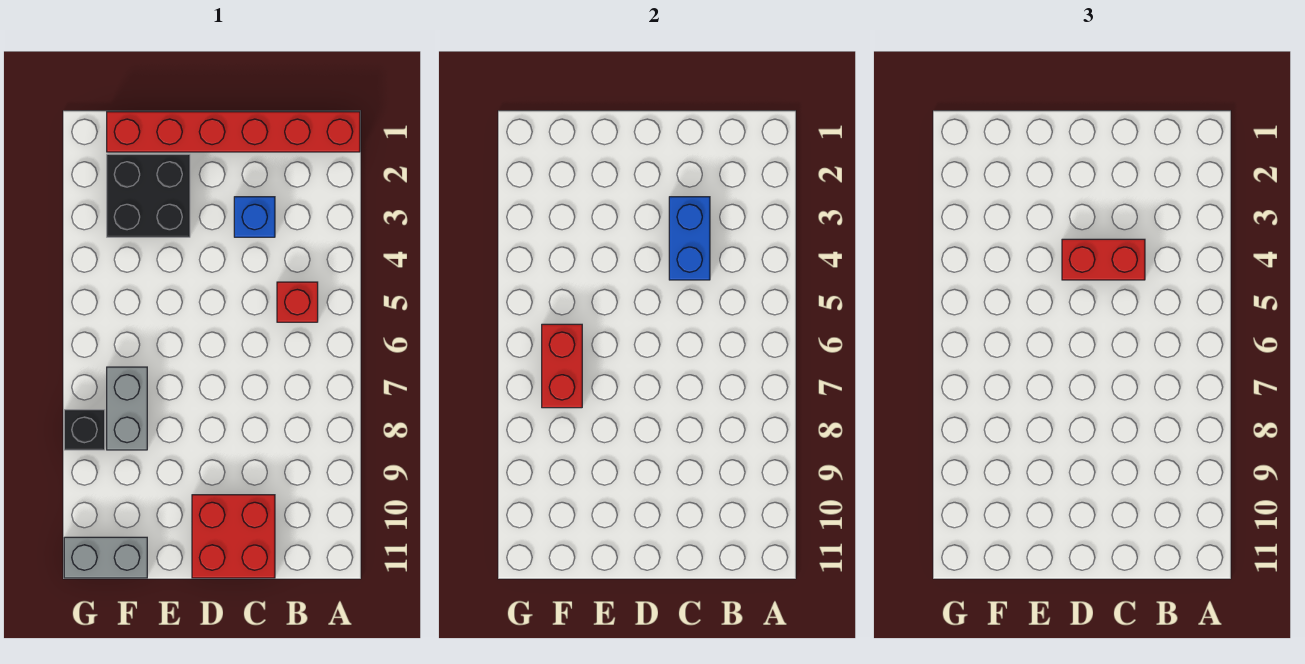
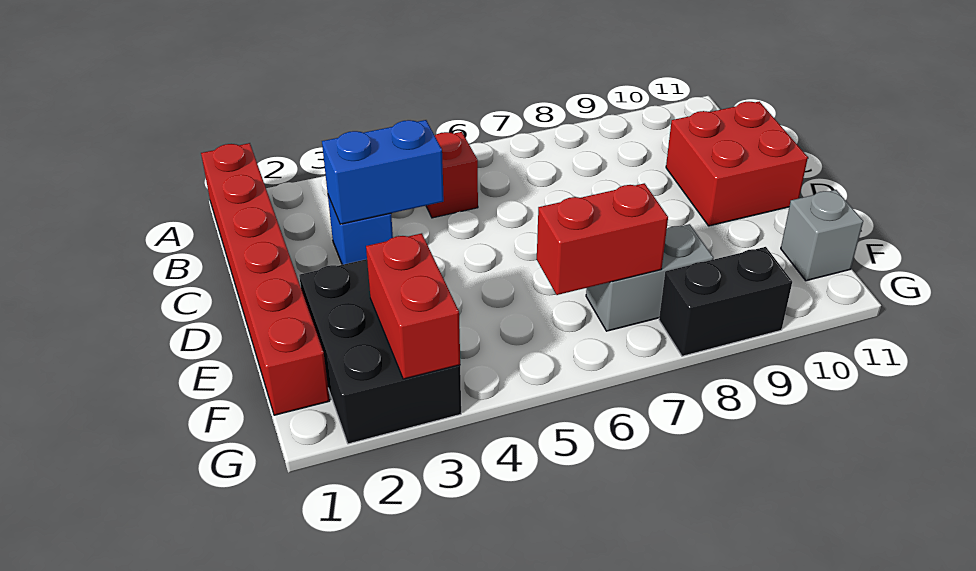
red brick C4:D4 level 3 -> red brick F3:G3 level 2
black brick E2:F3 level 1 -> black brick E2:G3 level 1
grey brick F11:G11 level 1 -> grey brick F11 level 1
black brick G8 level 1 -> black brick G8:G9 level 1

